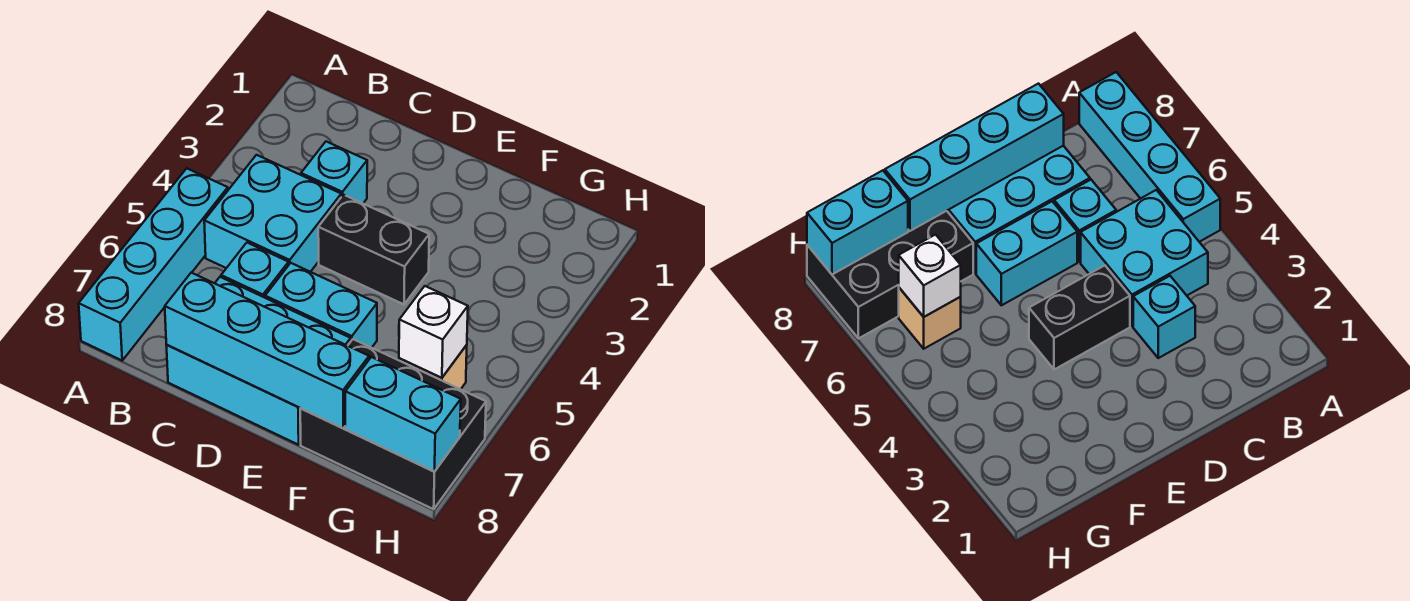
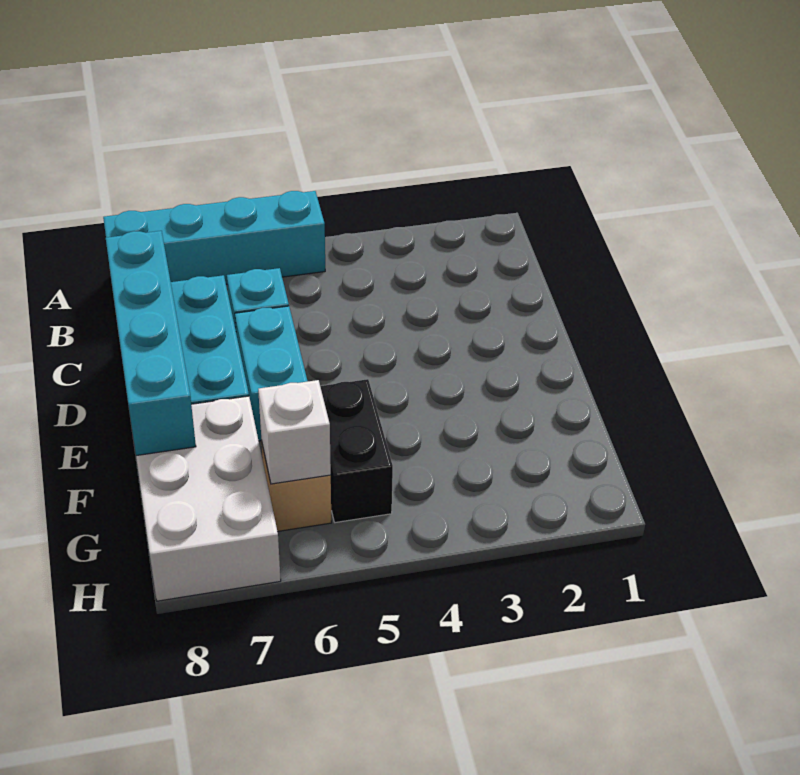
cyan brick B4:C5 level 1 -> none
cyan brick C3 level 1 -> none
black brick D4:E4 level 1 -> black brick F5:G5 level 1
black brick F7:H8 level 1 -> white brick F7:H8 level 1
cyan brick G8:H8 level 2 -> none

